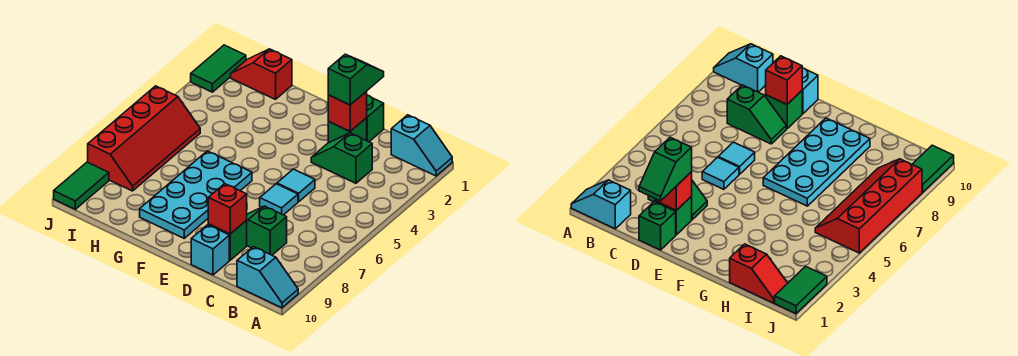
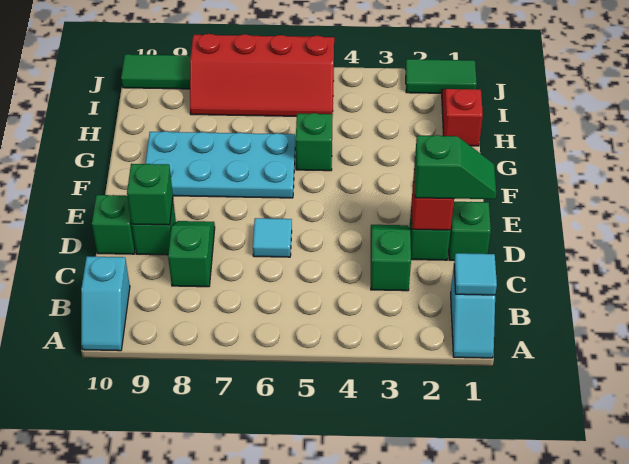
cyan tile D5 level 1 -> cyan tile B1 level 2
red brick D9 level 2 -> green brick D9 level 2
cyan brick D10 level 1 -> green brick D10 level 1
none -> green brick G5 level 1

